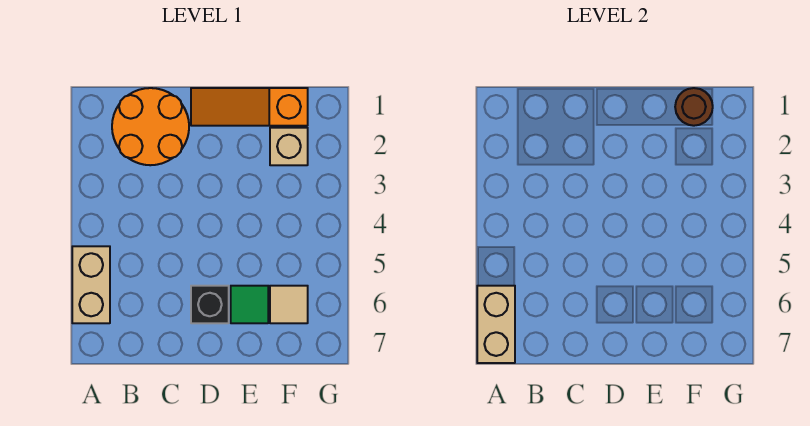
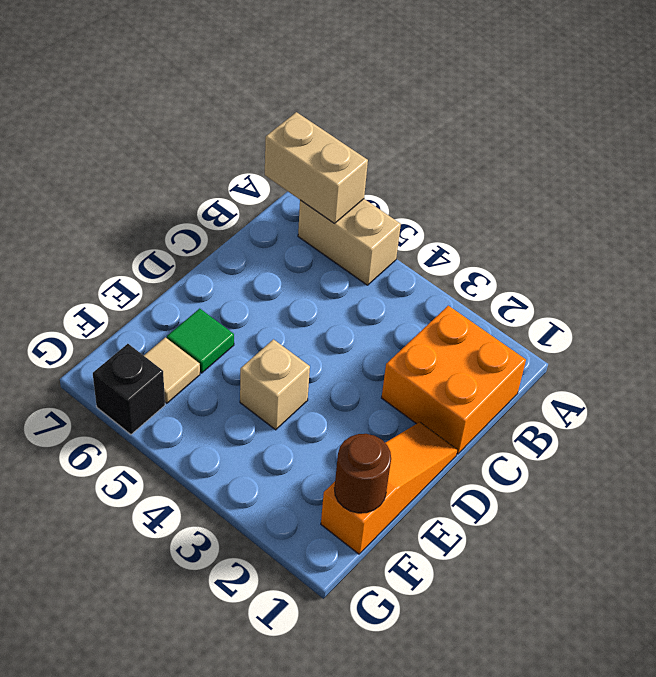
orange round brick B1:C2 level 1 -> orange brick B1:C2 level 1
black brick D6 level 1 -> black brick G6 level 1
tan brick F2 level 1 -> tan brick E4 level 1

